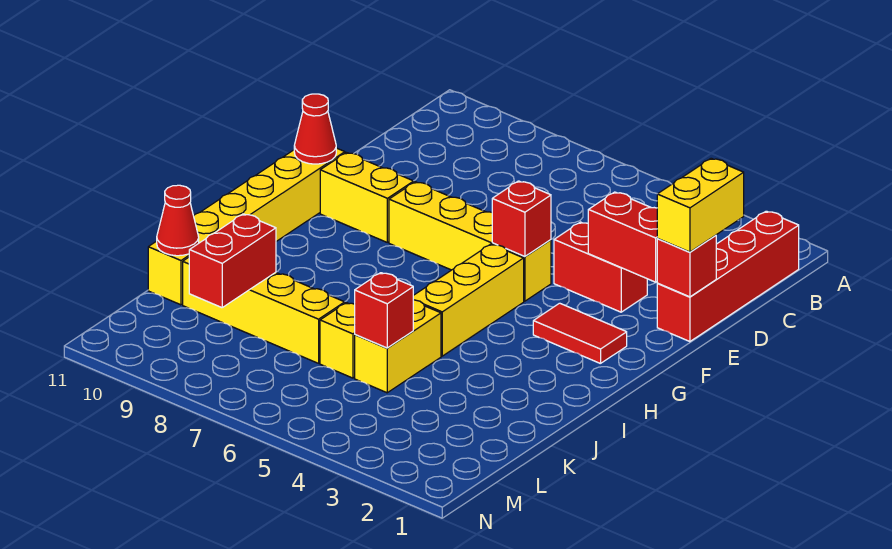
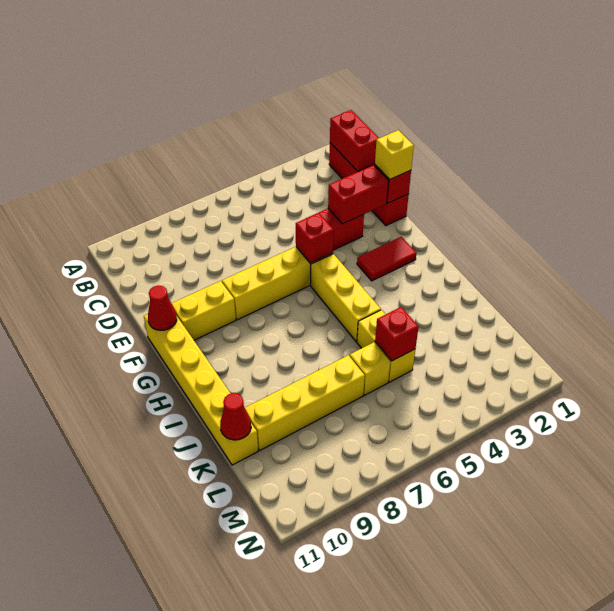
yellow brick D1:E1 level 3 -> yellow brick E1 level 3
red brick K9:L9 level 2 -> red brick B1:C1 level 2

